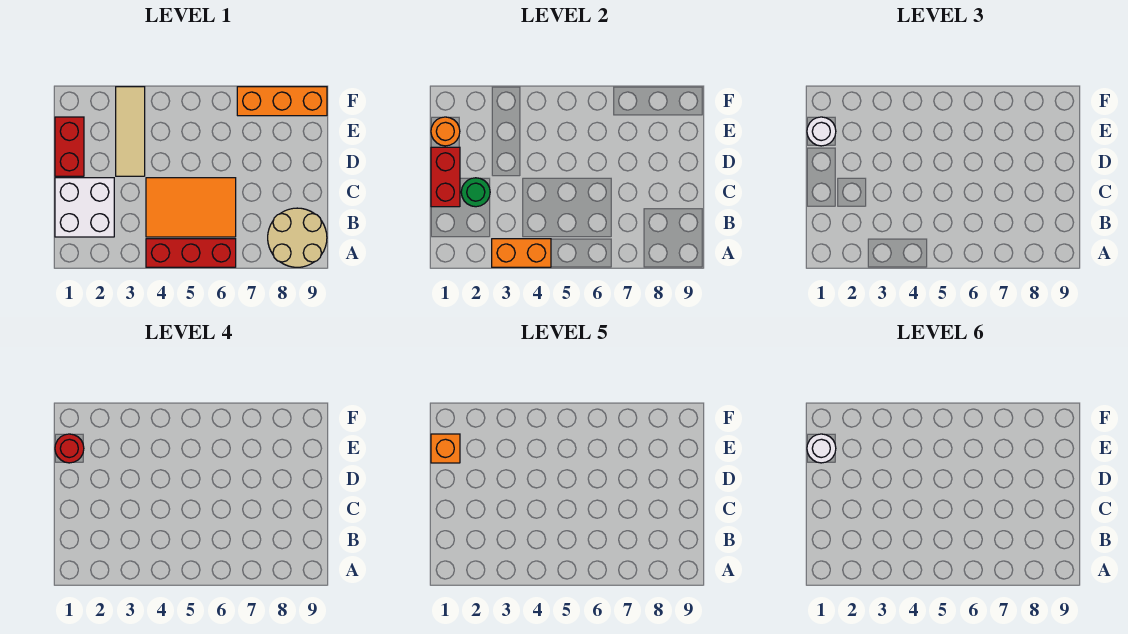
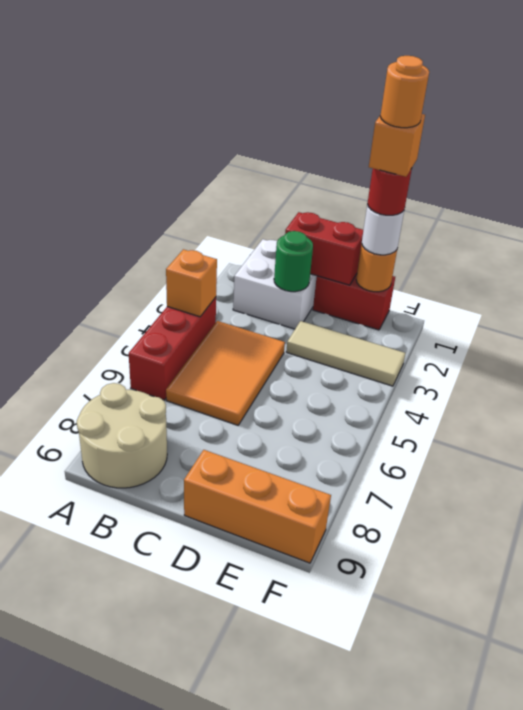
orange brick A3:A4 level 2 -> orange brick A4 level 2
white round brick E1 level 6 -> orange round brick E1 level 6
orange brick F7:F9 level 1 -> orange brick D9:F9 level 1

